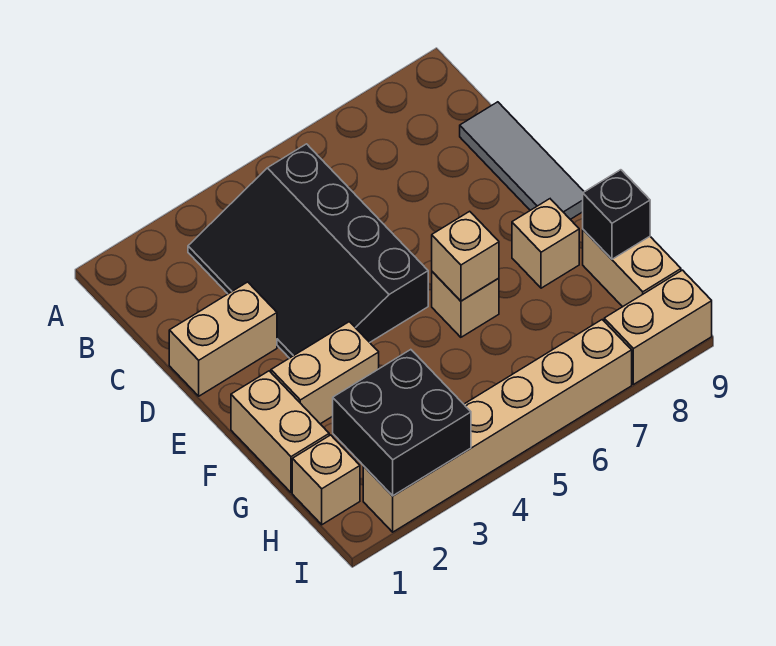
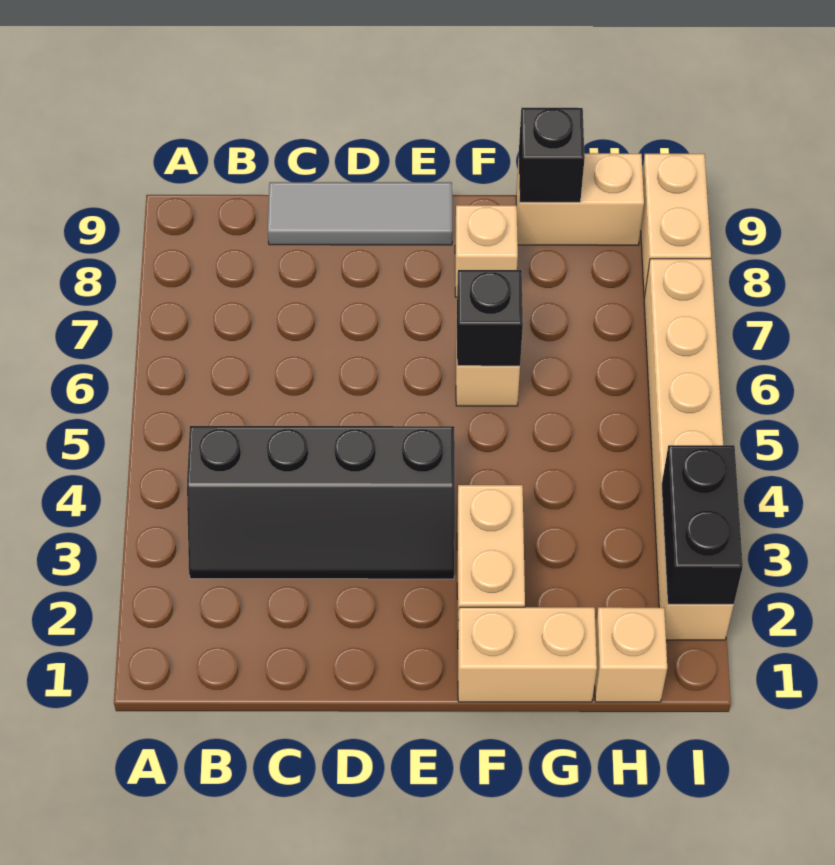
black slope B3:E5 level 1 top 5 -> black slope B3:E4 level 1 top 4
tan brick D1:D2 level 1 -> none
tan brick F6 level 2 -> black brick F6 level 2
black brick H2:I3 level 2 -> black brick I2:I3 level 2

